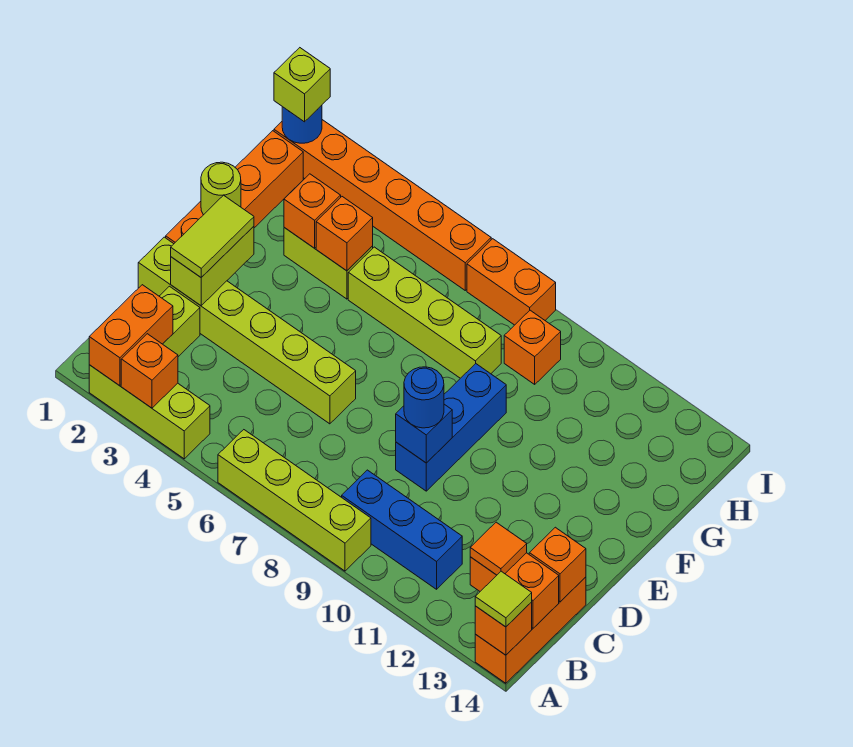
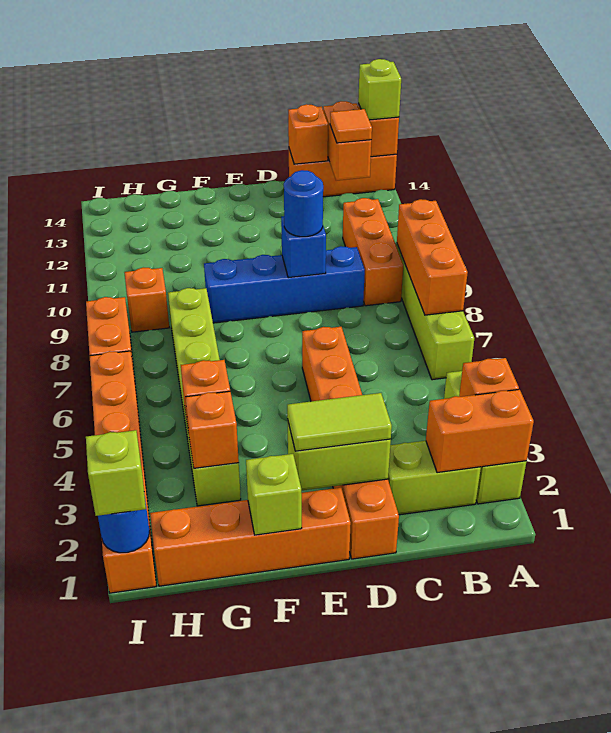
none -> orange brick A7:A9 level 2
lime tile A14 level 3 -> lime brick A14 level 3
blue brick B9:B11 level 1 -> orange brick B9:B11 level 1
lime brick D1:D6 level 1 -> orange brick D1:D6 level 1
blue brick D9:F9 level 1 -> blue brick C9:F9 level 1
lime round brick F1 level 2 -> lime brick F1 level 2

